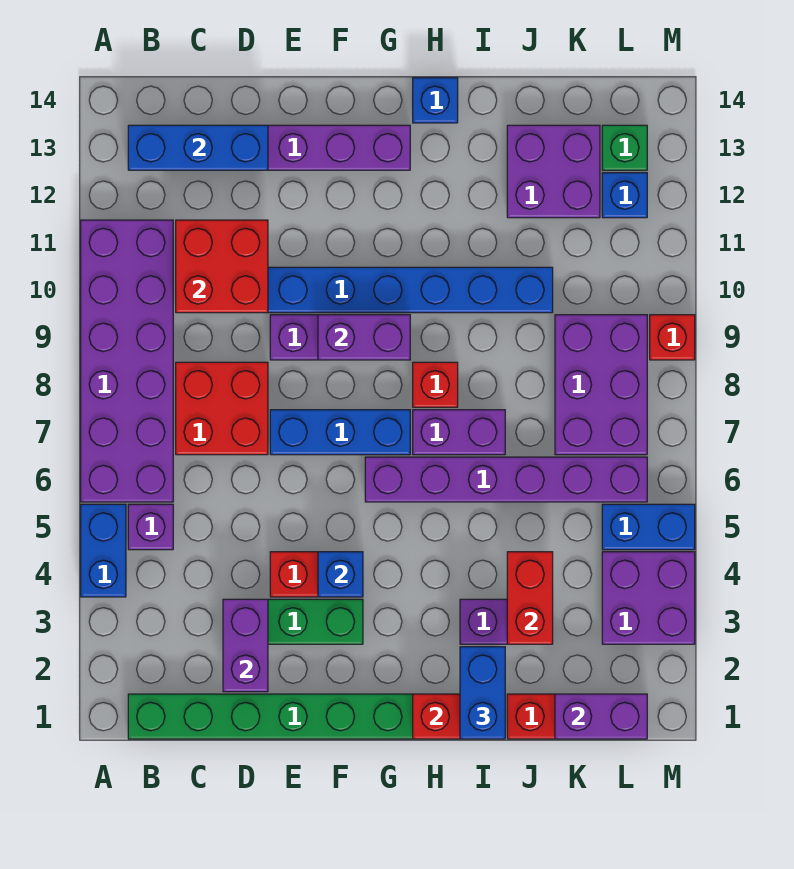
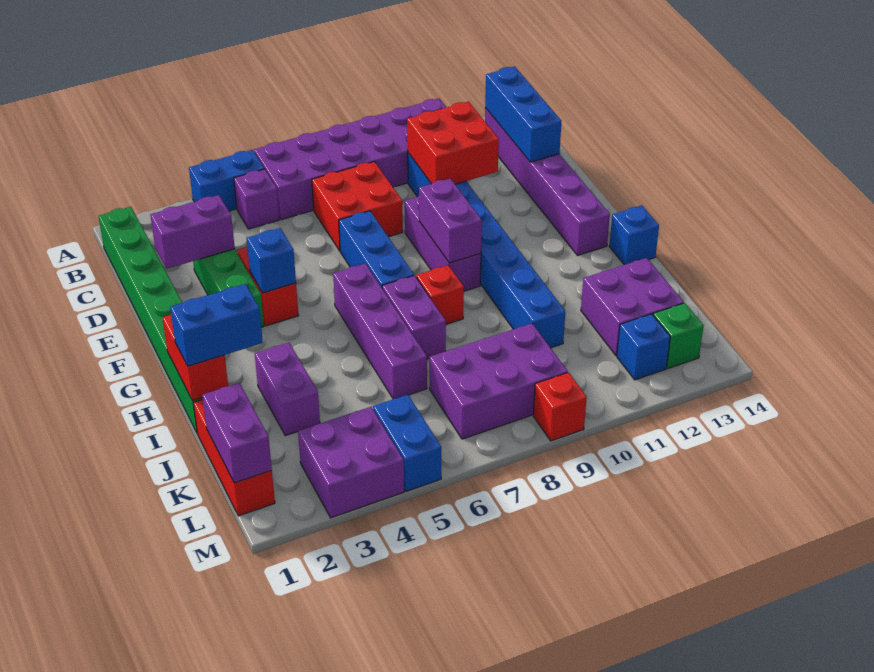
purple brick G6:L6 level 1 -> purple brick G6:J6 level 1
red brick J3:J4 level 2 -> none

